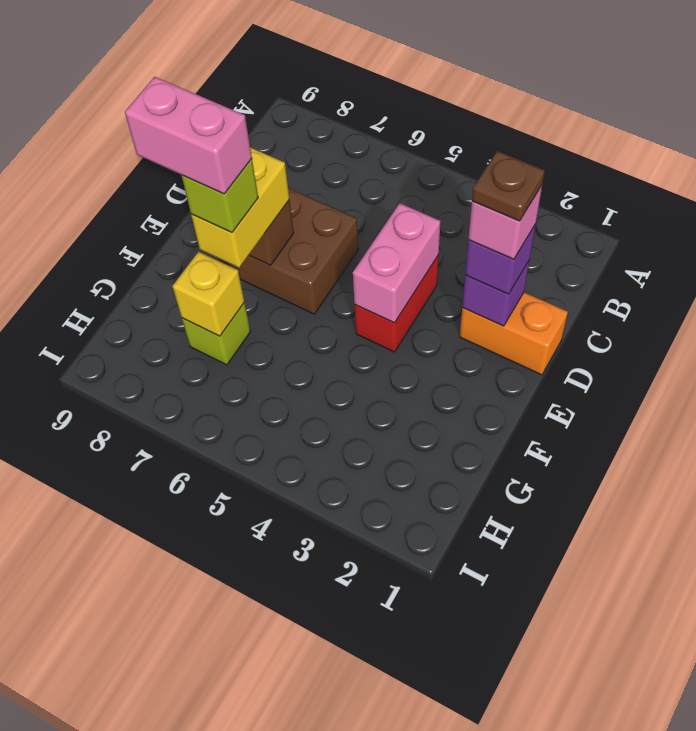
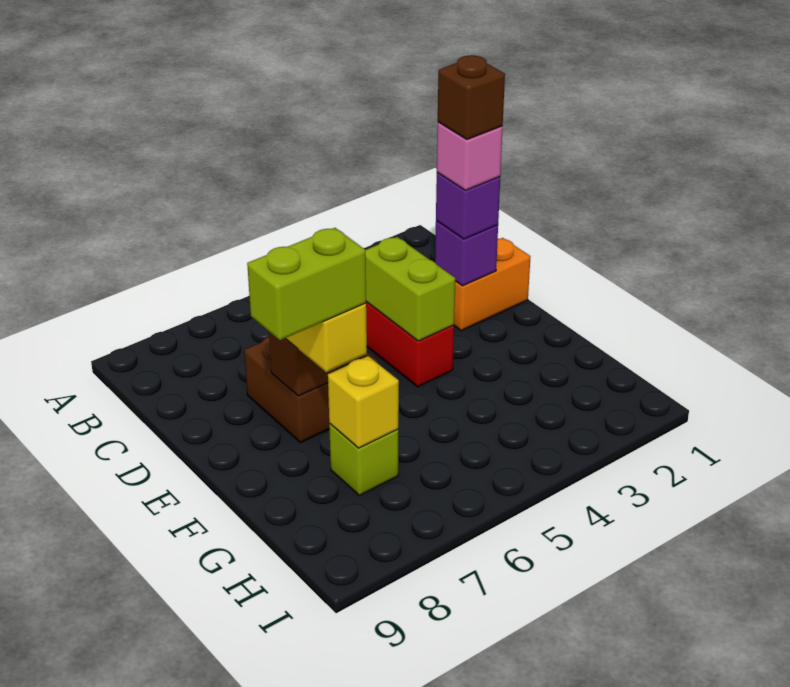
brown plate D2 level 5 -> brown brick D2 level 5
pink brick D4:E4 level 2 -> lime brick D4:E4 level 2
lime brick F7 level 4 -> lime brick F7:F8 level 4
pink brick F7:F8 level 5 -> none

